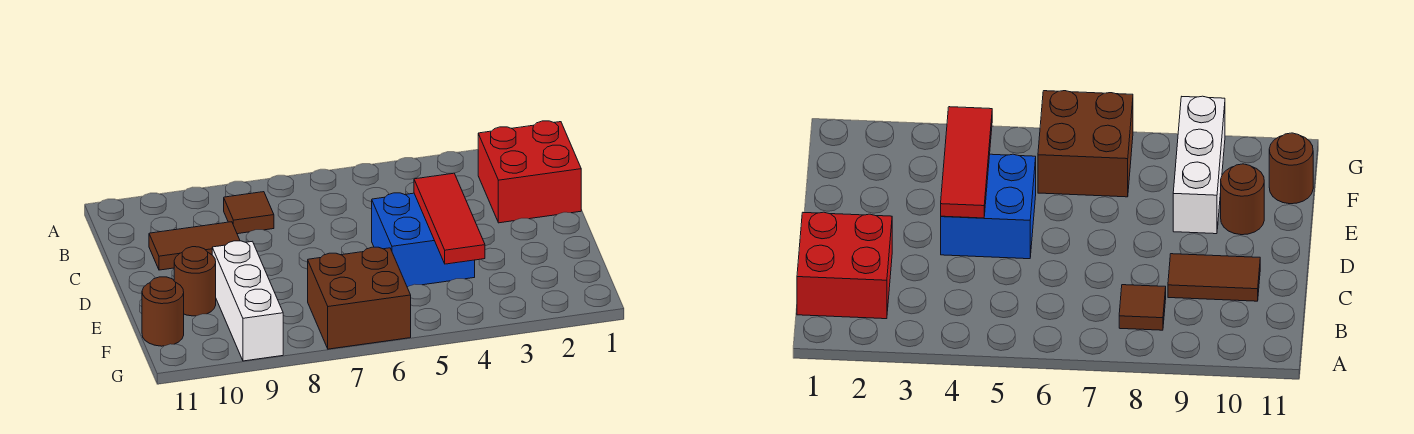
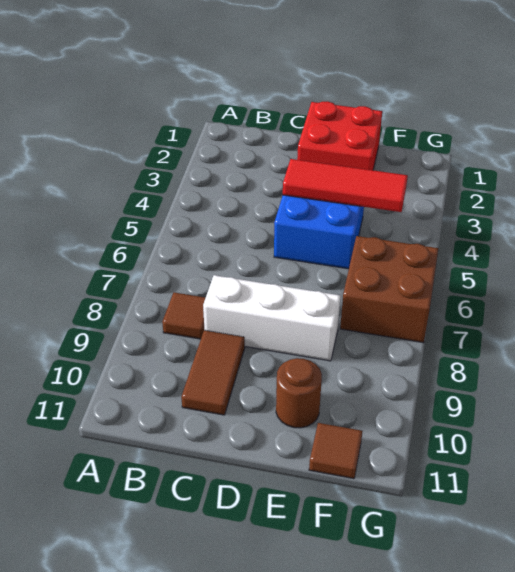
red brick B1:C2 level 1 -> red brick D1:E2 level 1
white brick E9:G9 level 1 -> white brick C8:E8 level 1
brown round brick F11 level 1 -> brown tile F11 level 1

